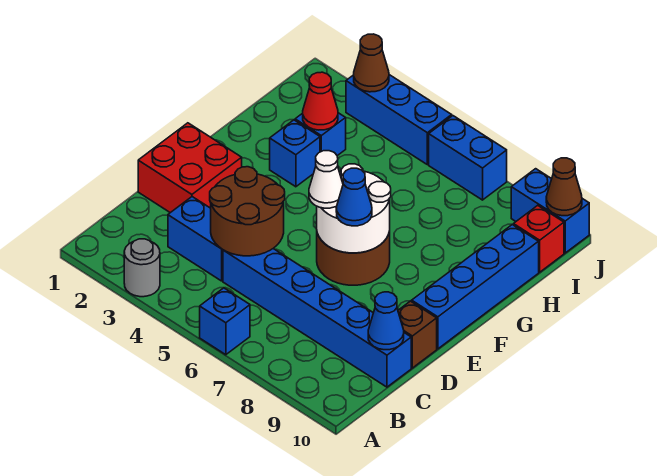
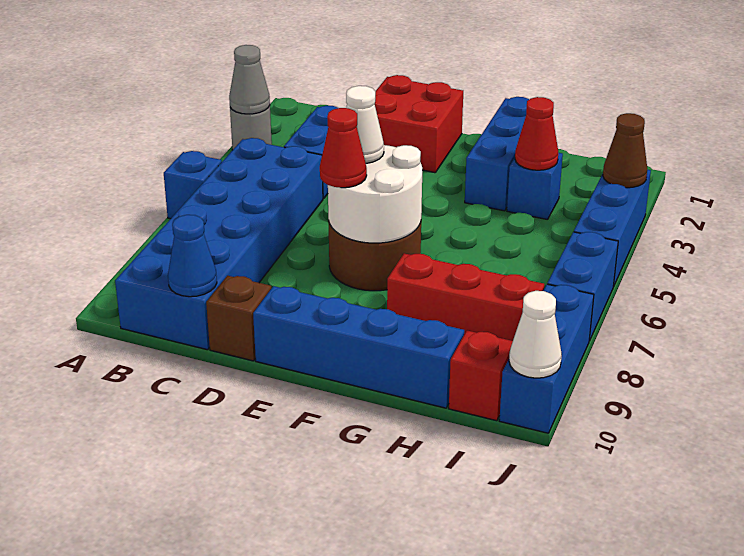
none -> grey cone A3 level 2
brown round brick C4:D5 level 2 -> none
blue brick C5:C10 level 1 -> blue brick B5:C10 level 1
blue cone E7 level 3 -> red cone E7 level 3
blue brick G3 level 1 -> blue brick G1:G3 level 1
none -> red brick G8:I8 level 1
blue brick J9:J10 level 1 -> blue brick J8:J10 level 1
brown cone J10 level 2 -> white cone J10 level 2

